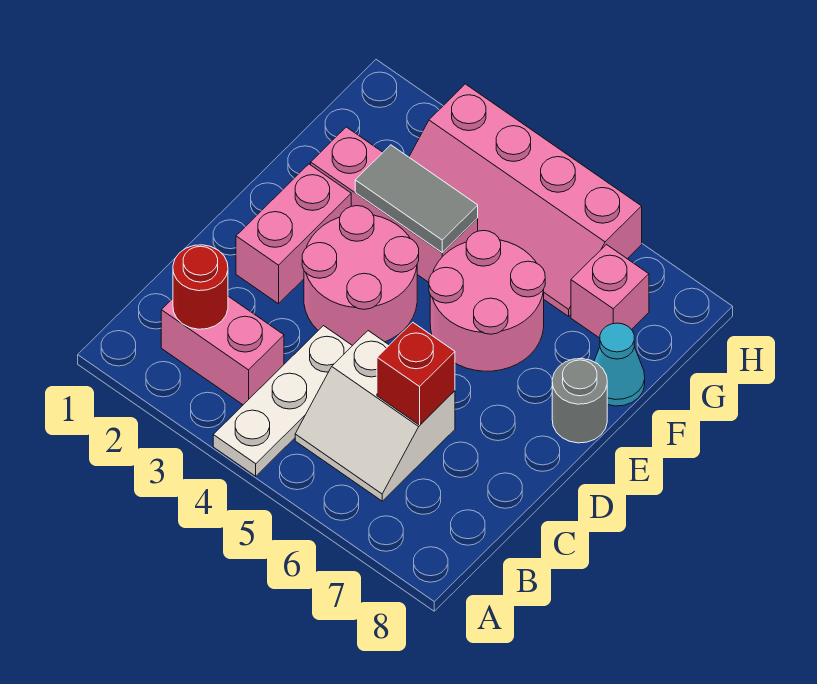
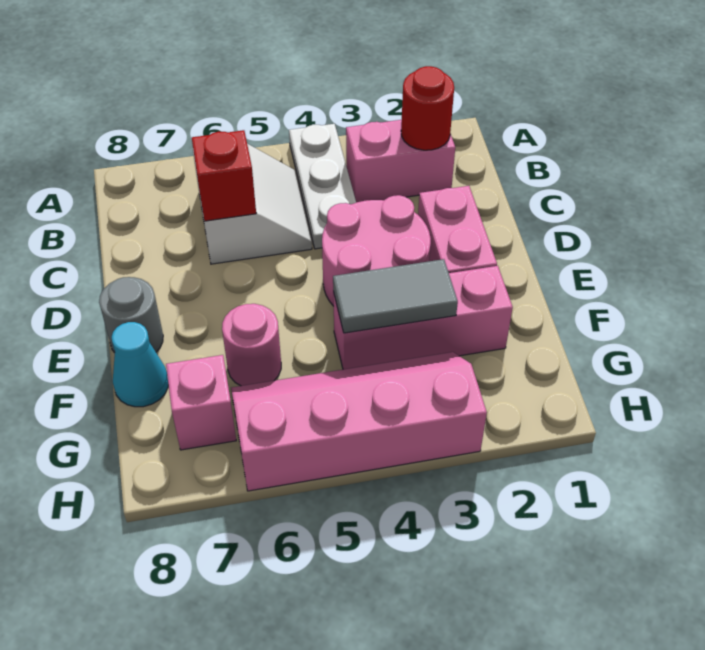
white slope B5:C6 level 1 top C -> white slope B5:C6 level 1 top 6
pink round brick E5:F6 level 1 -> pink round brick F6 level 1

